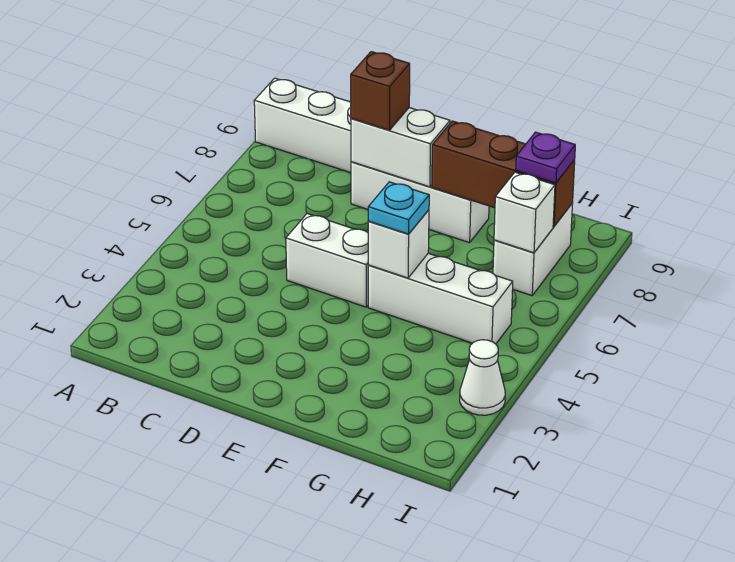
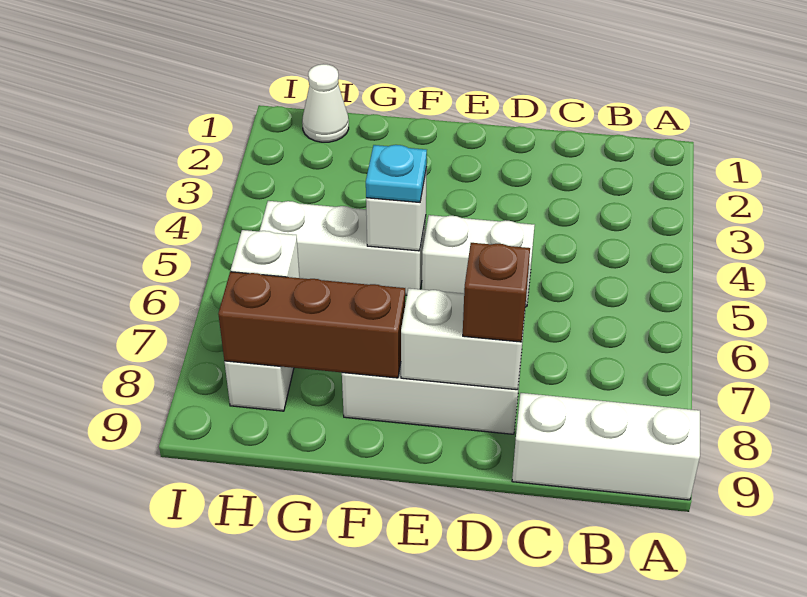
purple plate H8 level 3 -> none
white cone I3 level 1 -> white cone H1 level 1

